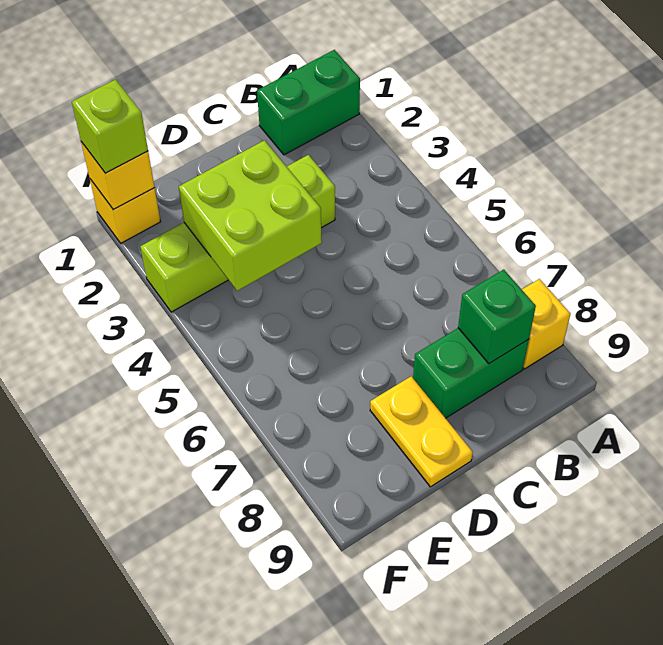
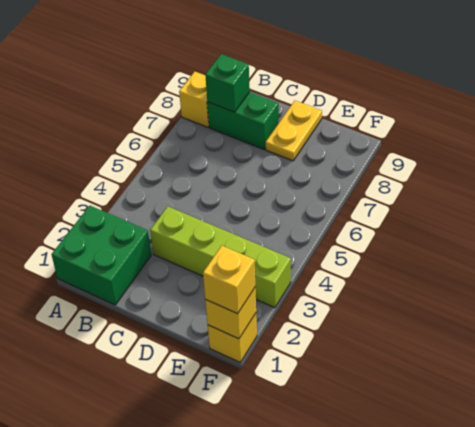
green brick A1:B1 level 1 -> green brick A1:B2 level 1
lime brick D3:E4 level 2 -> none
lime brick F1 level 3 -> yellow brick F1 level 3

